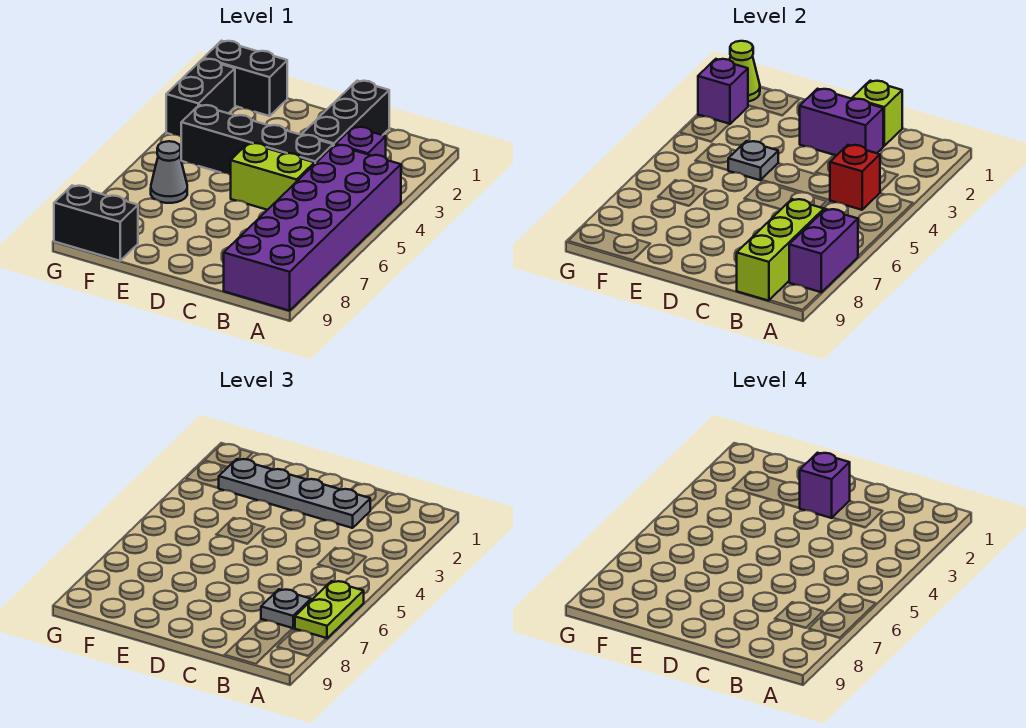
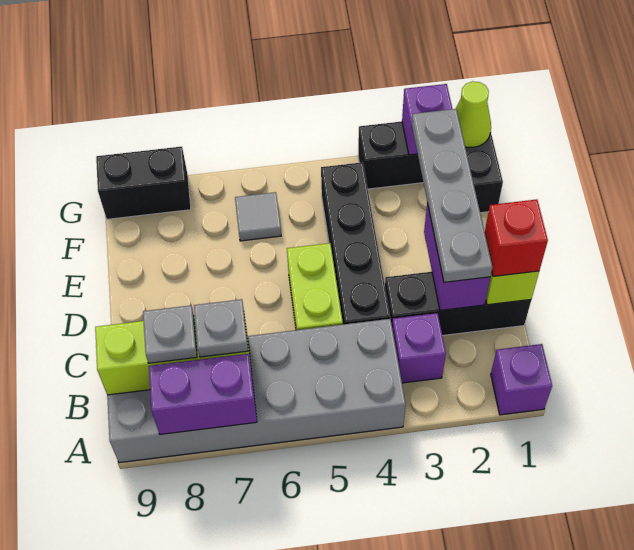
purple brick A4:B9 level 1 -> grey brick A4:B9 level 1
lime plate A6:A7 level 3 -> none
red brick B4 level 2 -> red brick C1 level 3
purple brick D2 level 4 -> purple brick A1 level 1
grey plate E4 level 2 -> grey plate B8 level 3
grey cone F6 level 1 -> grey tile F6 level 1
black brick F9:G9 level 1 -> black brick G8:G9 level 1

